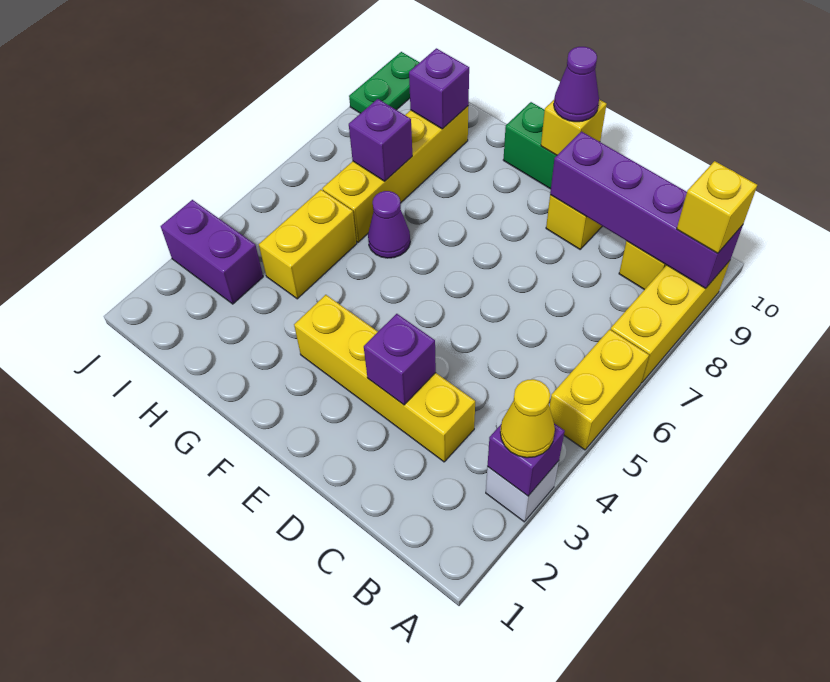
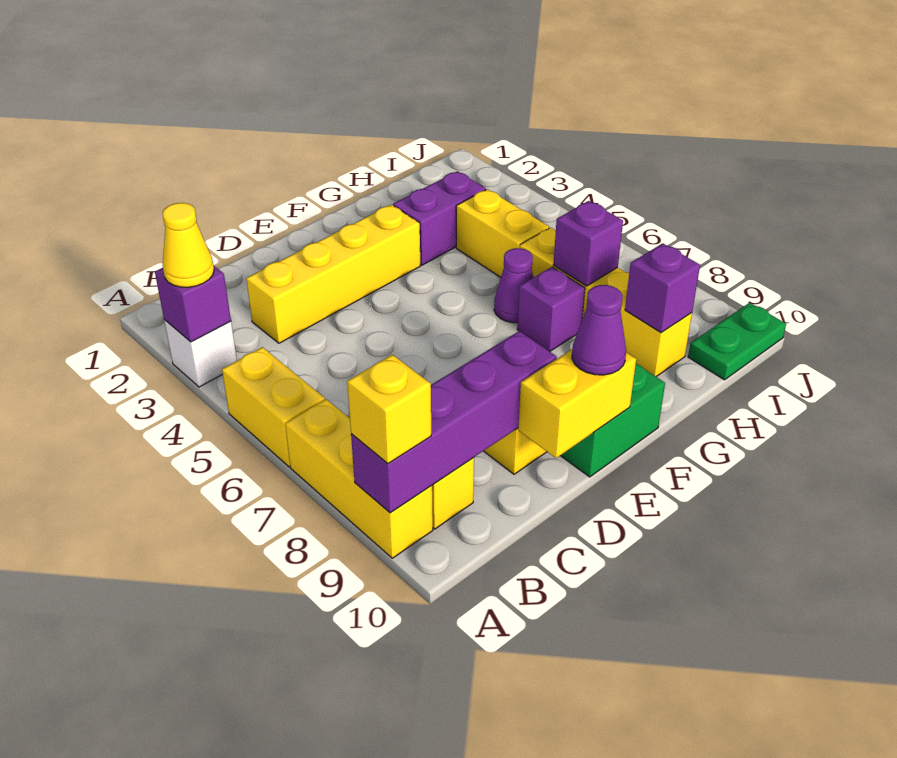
purple brick D3 level 2 -> purple brick G7 level 1
yellow brick E10 level 2 -> yellow brick D10:E10 level 2
purple brick I3:J3 level 1 -> purple brick G3:H3 level 1
green plate J9:J10 level 1 -> green plate I10:J10 level 1

